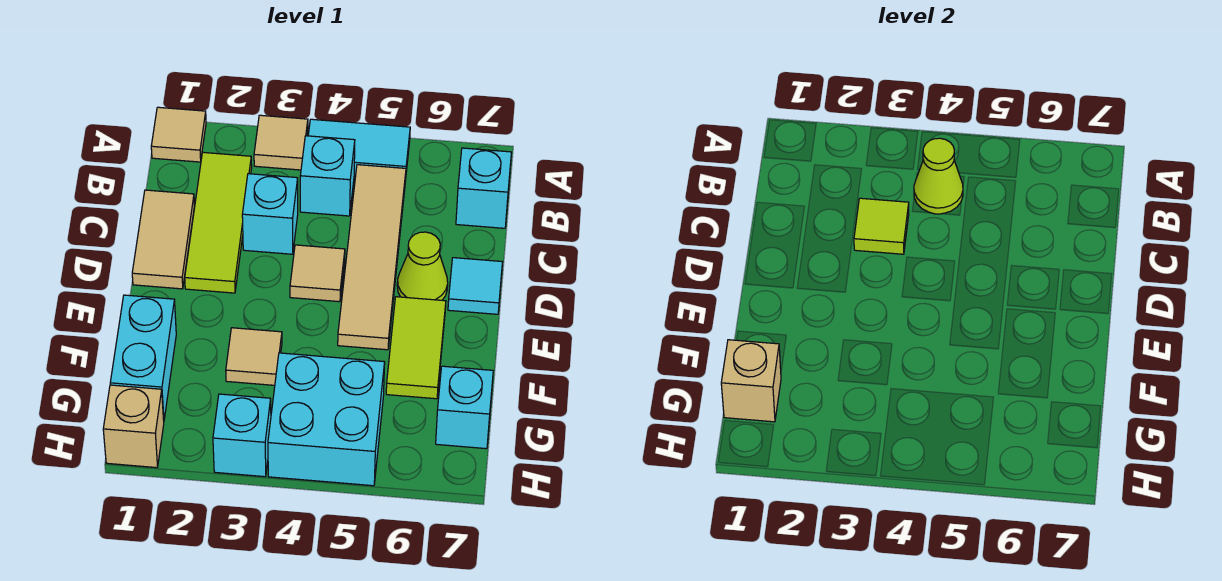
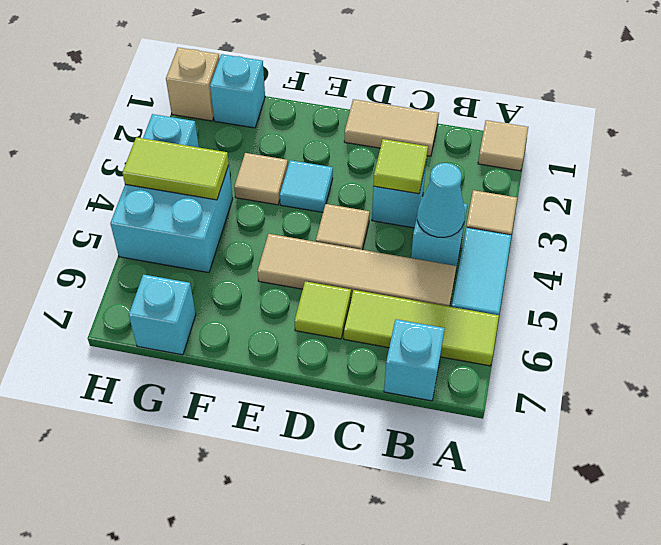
lime tile B2:D2 level 1 -> lime tile A6:C6 level 1
lime cone B4 level 2 -> cyan cone B4 level 2
lime cone D6 level 1 -> lime tile D6 level 1
cyan tile D7 level 1 -> cyan tile E3 level 1
lime tile E6:F6 level 1 -> lime tile G4:H4 level 2
cyan brick F1:G1 level 1 -> cyan brick G1 level 1
tan brick G1 level 2 -> none

